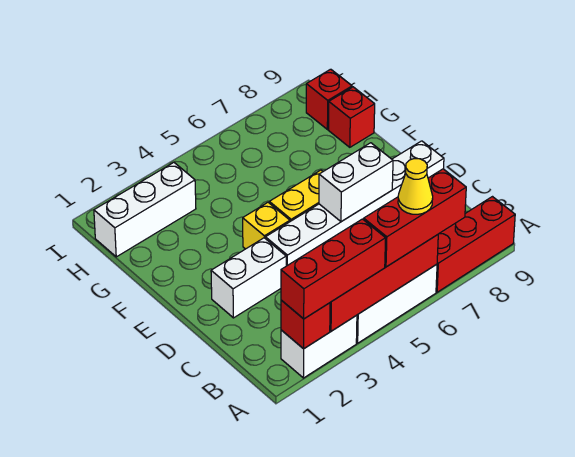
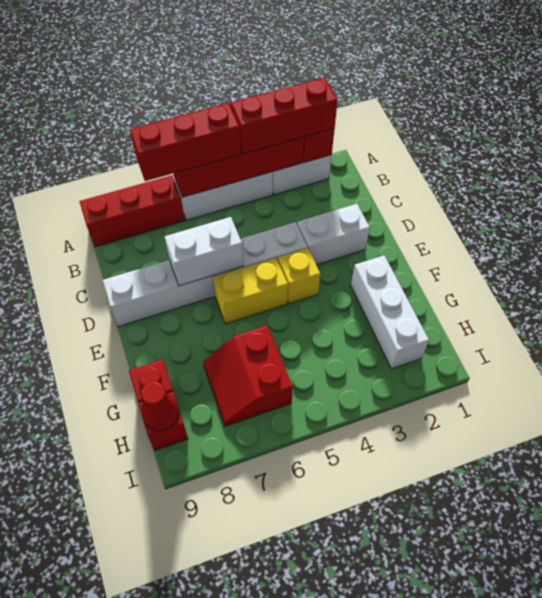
yellow cone A6 level 4 -> none
none -> red slope G6:H7 level 1 top 6
white brick H1:H3 level 1 -> white brick F2:H2 level 1
none -> red cone H9 level 2

